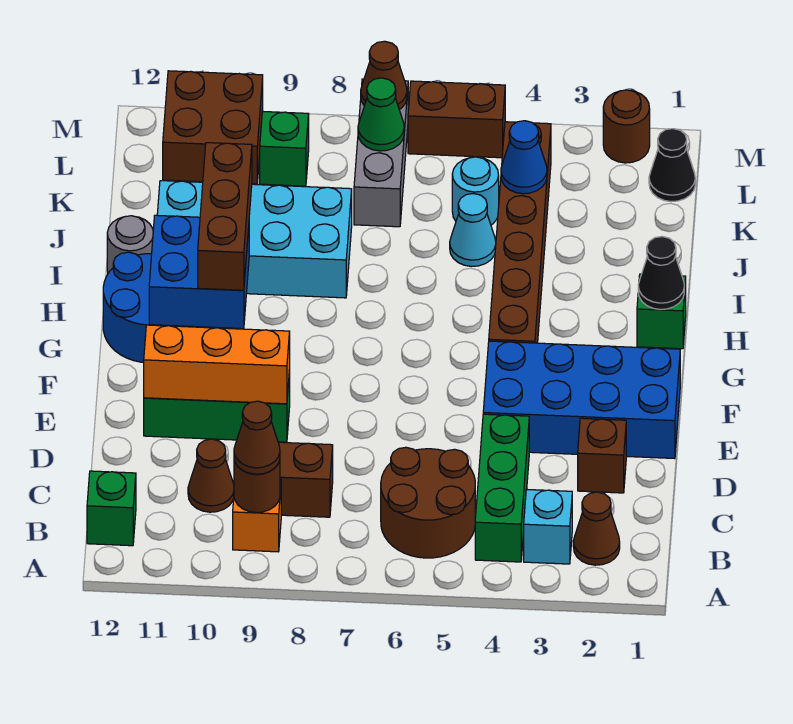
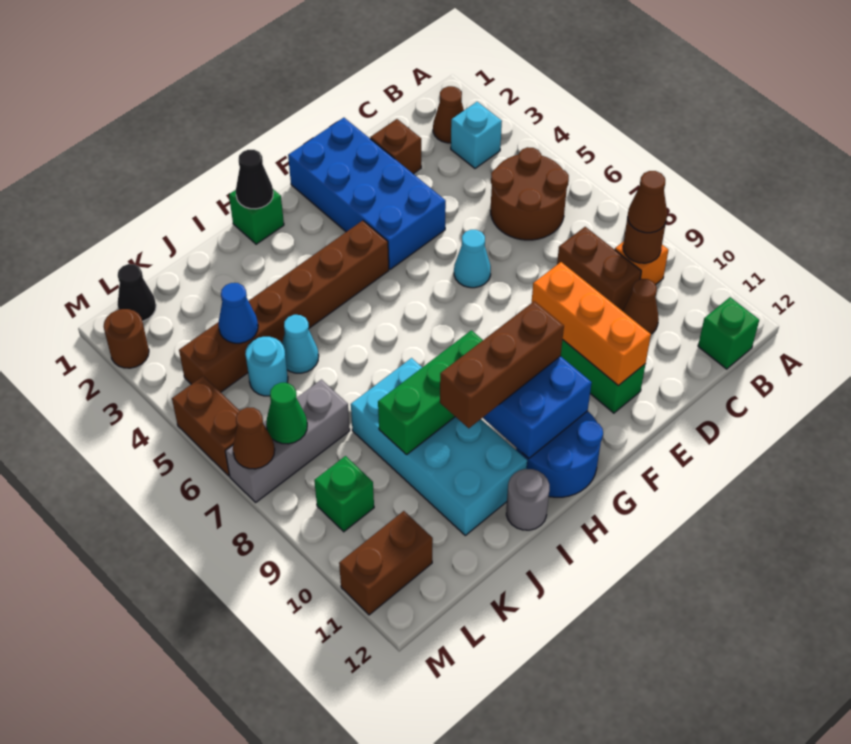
green brick B4:D4 level 1 -> green brick H9:J9 level 2
none -> cyan cone E6 level 1
brown brick L10:M11 level 1 -> brown brick L11:M11 level 1

